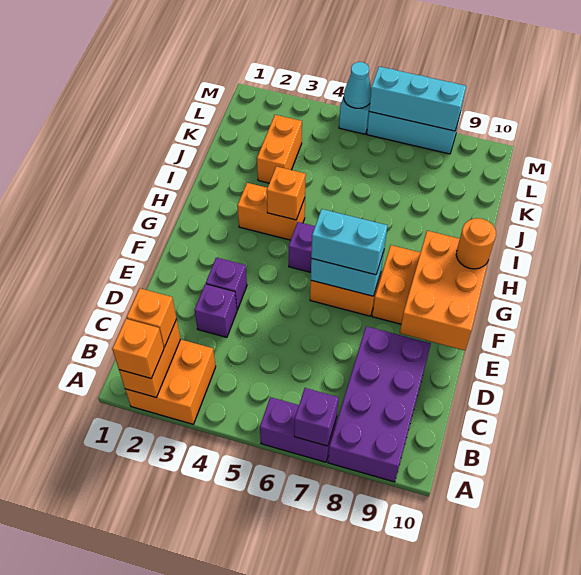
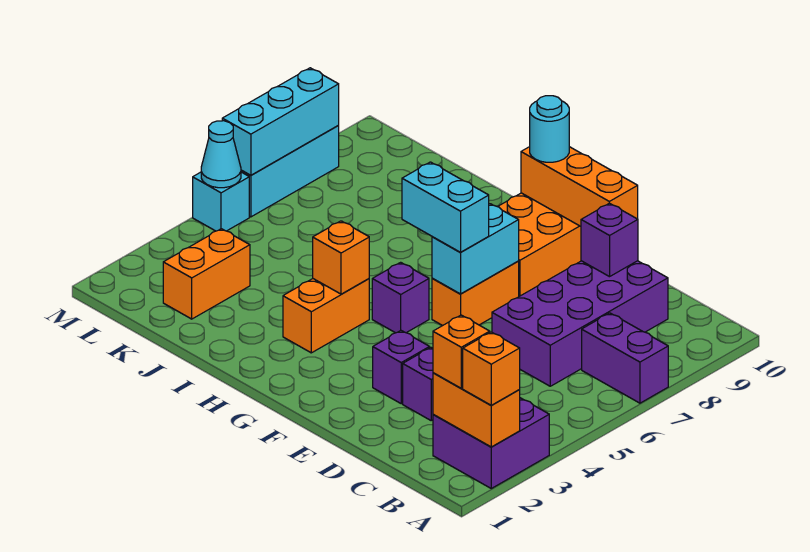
orange brick A2:B3 level 1 -> purple brick A2:B3 level 1
purple brick A6:A7 level 1 -> purple brick A7:B7 level 1
purple brick A7 level 2 -> purple brick D9 level 2
purple brick A8:D9 level 1 -> purple brick C6:D9 level 1
orange brick E9:G10 level 2 -> orange brick E10:G10 level 2
cyan brick F6:F7 level 3 -> cyan brick F6:G6 level 3
orange round brick G10 level 3 -> cyan round brick G10 level 3
orange brick J3:K3 level 1 -> orange brick K2:K3 level 1

